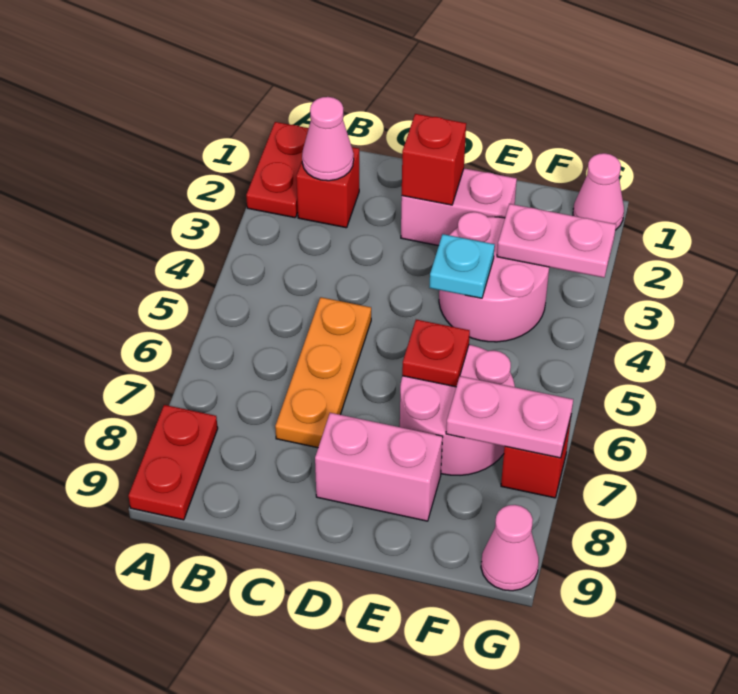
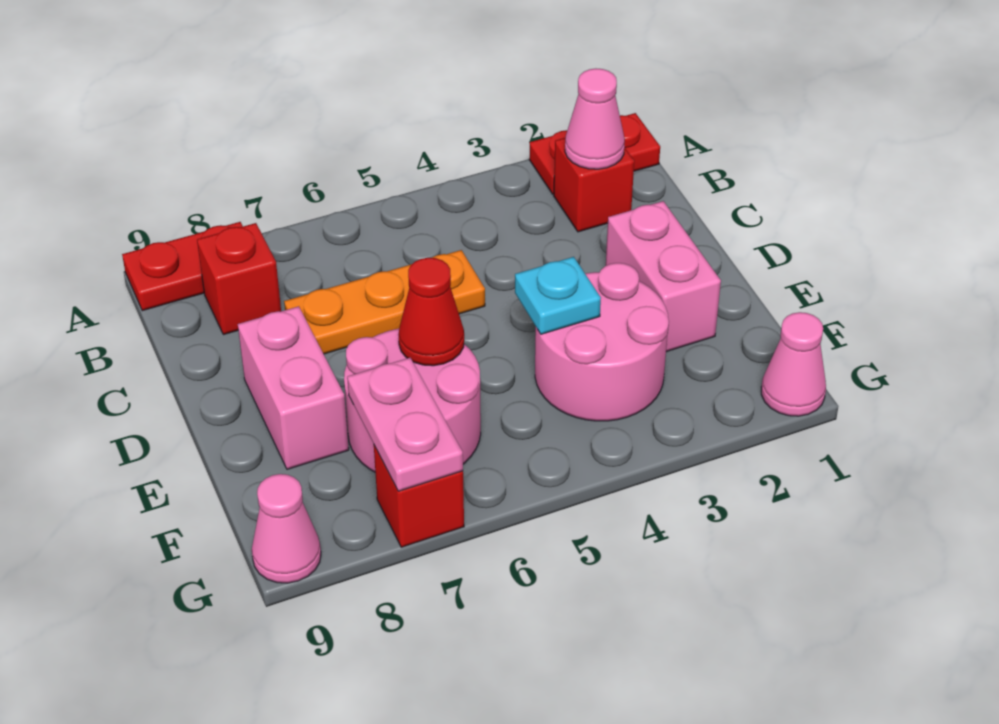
red brick D2 level 2 -> red brick B8 level 1
red plate E6 level 2 -> red cone E6 level 2
pink plate F3:G3 level 2 -> none

